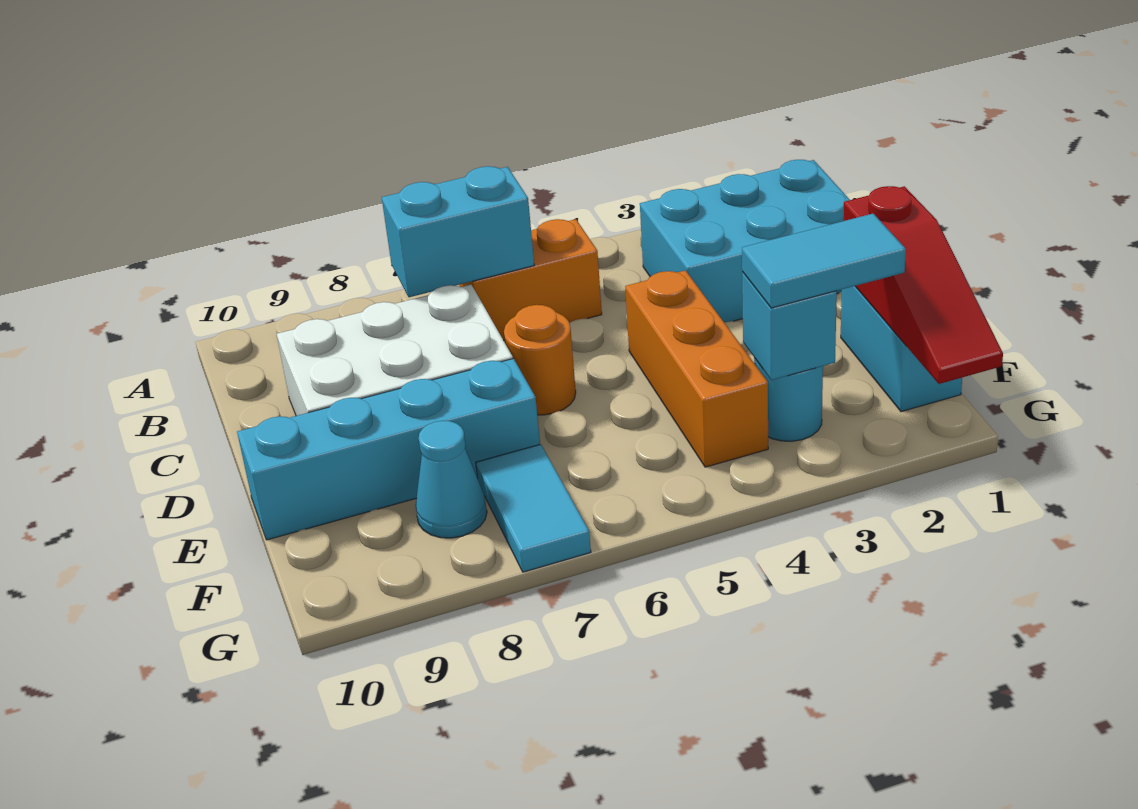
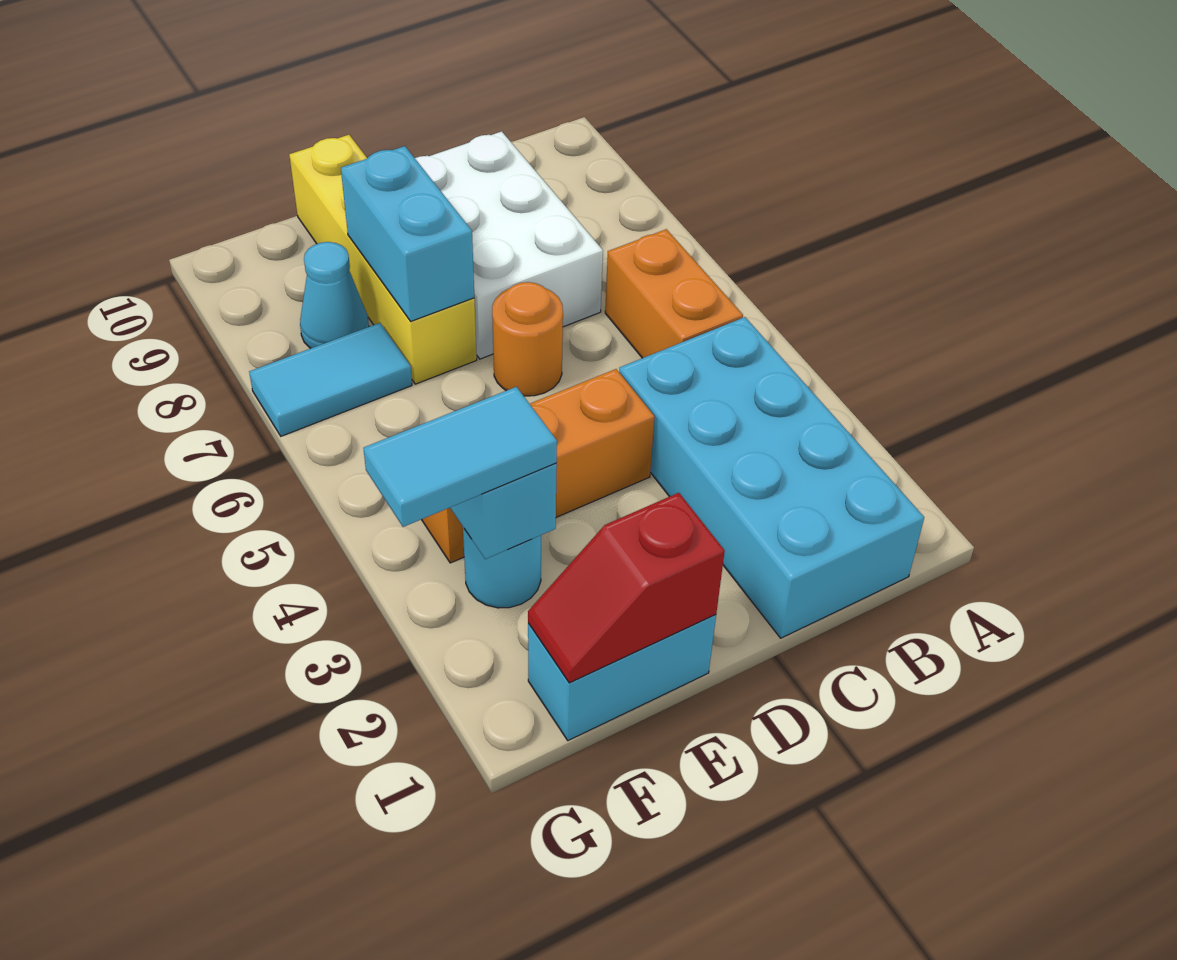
cyan brick B1:C3 level 1 -> cyan brick B1:C4 level 1
cyan brick B6:B7 level 2 -> cyan brick E7:E8 level 2
red slope E1:G1 level 2 top E -> red slope E1:F1 level 2 top E
cyan brick E7:E10 level 1 -> yellow brick E7:E10 level 1
cyan tile F2:F3 level 3 -> cyan tile F3:G3 level 3

